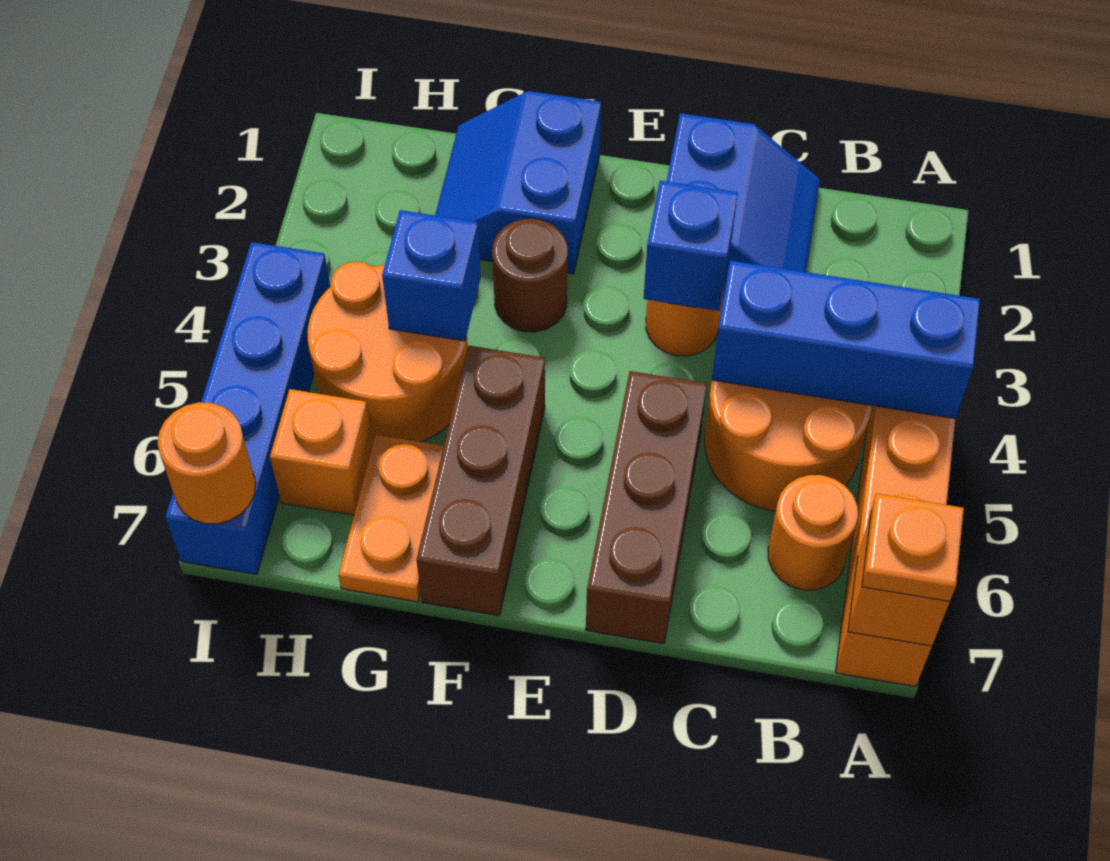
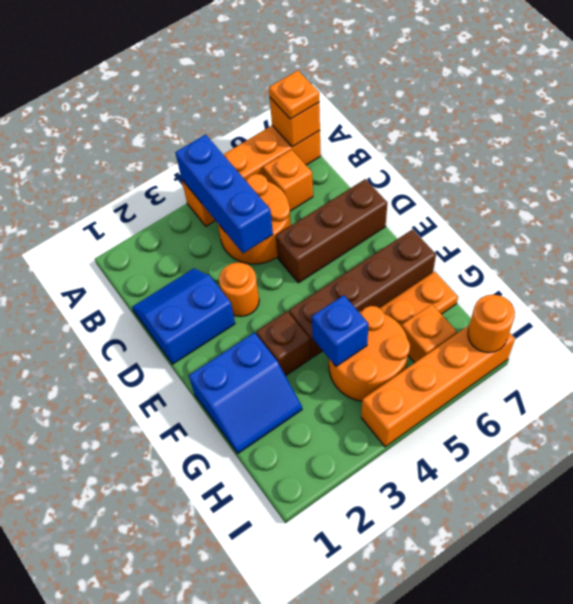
orange round brick B6 level 1 -> orange brick B6 level 1
blue brick D3 level 2 -> none
brown round brick F3 level 1 -> brown brick F3 level 1
brown brick F5:F7 level 1 -> brown brick F4:F7 level 1
blue brick I4:I7 level 1 -> orange brick I4:I7 level 1

